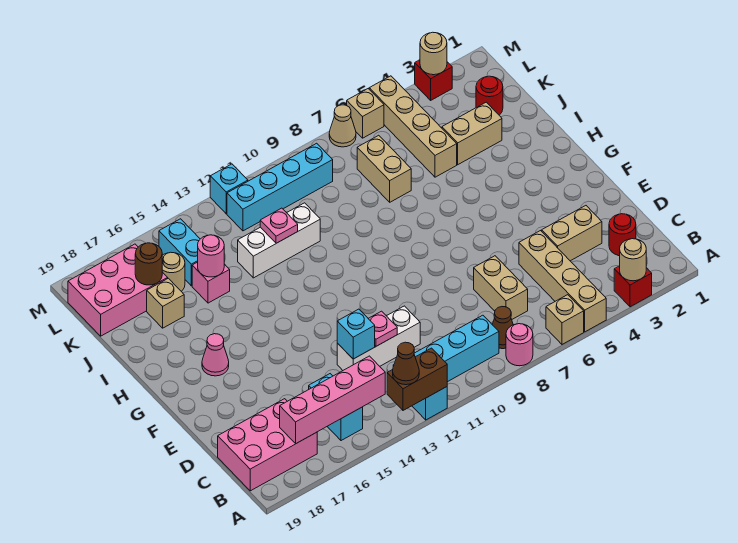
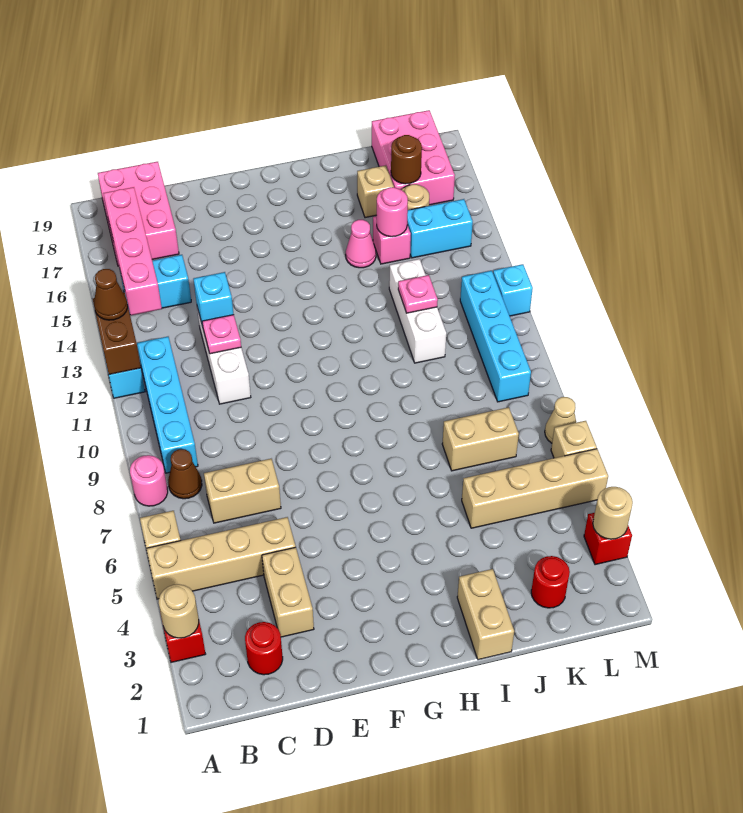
pink cone G17 level 1 -> pink cone I15 level 1
tan brick J3:J4 level 1 -> tan brick I1:I2 level 1

